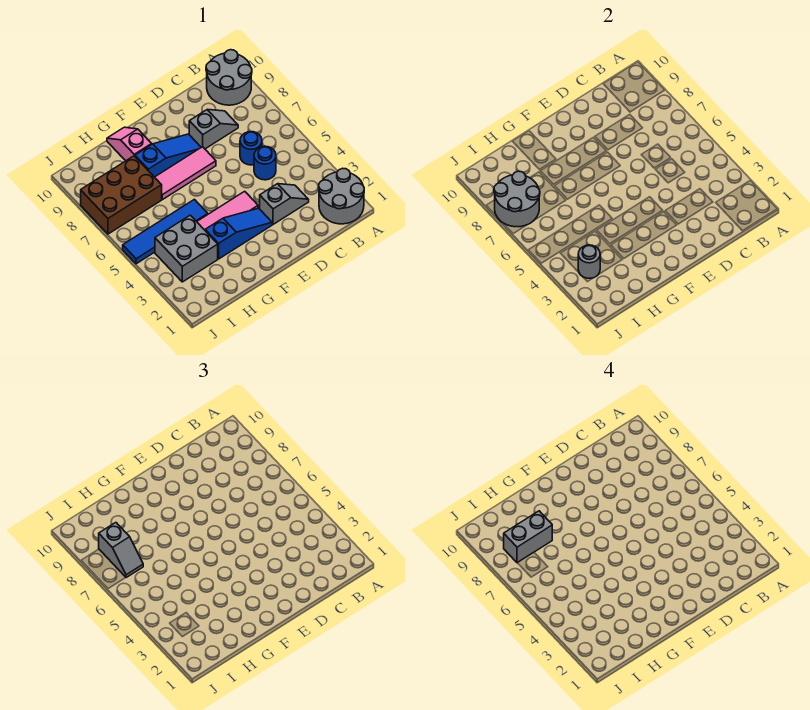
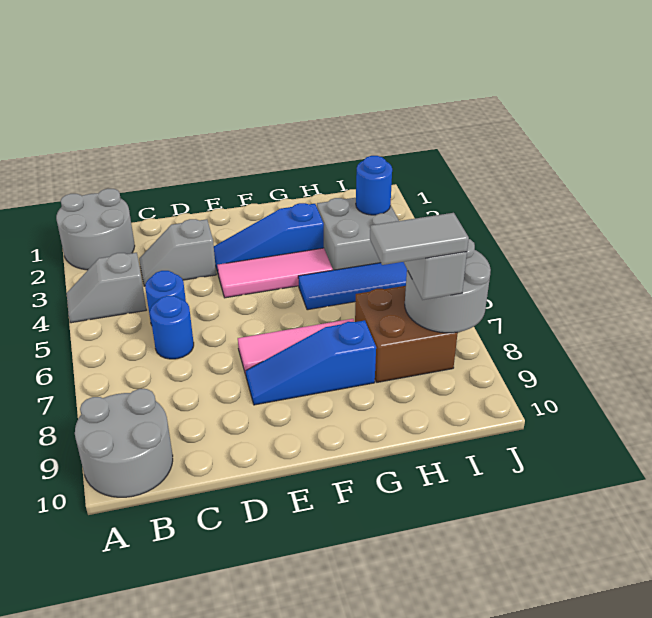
grey slope C8:D8 level 1 top D -> grey slope A4:B4 level 1 top B
pink slope G9:G10 level 1 top 9 -> none
brown brick H7:J8 level 1 -> brown brick H7:I8 level 1
grey brick H8:I8 level 4 -> grey tile H8:I8 level 4
grey round brick I3 level 2 -> blue round brick I3 level 2

